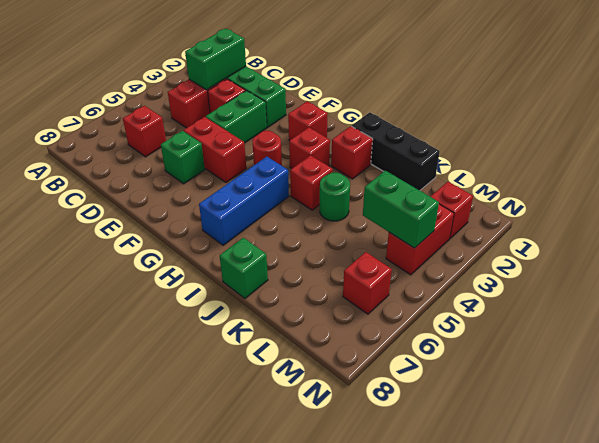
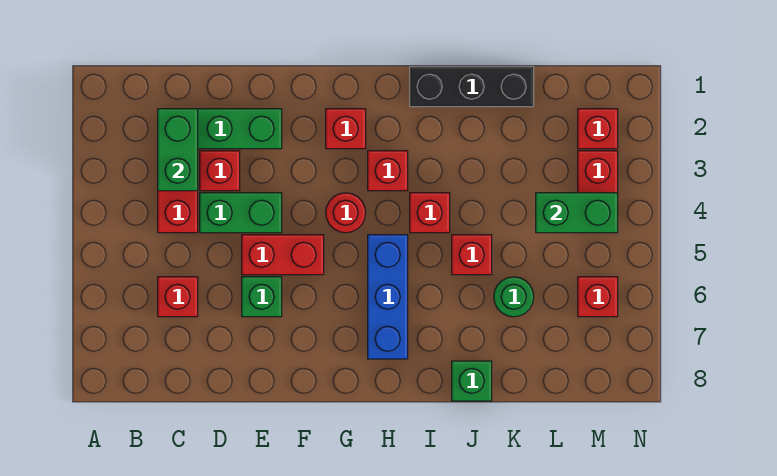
green brick E3:E4 level 1 -> green brick D4:E4 level 1
red brick I2 level 1 -> red brick J5 level 1
green round brick J4 level 1 -> green round brick K6 level 1

